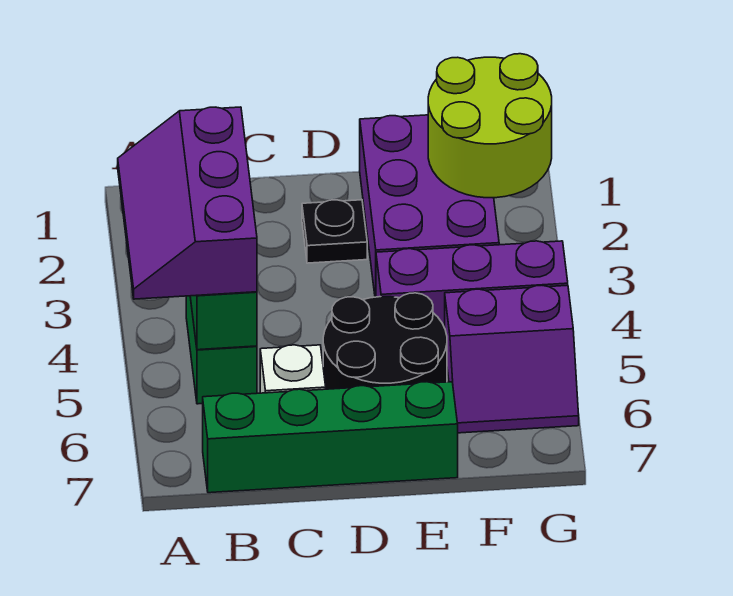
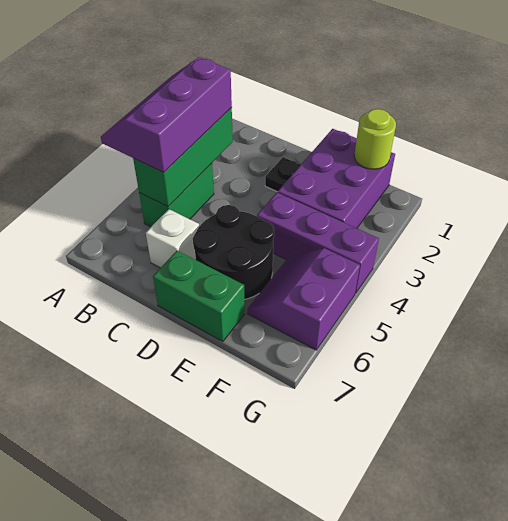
green brick B7:E7 level 1 -> green brick D7:E7 level 1
lime round brick F1:G2 level 2 -> lime round brick F1 level 2
purple slope F5:G6 level 1 top 5 -> purple slope F5:G6 level 1 top G

